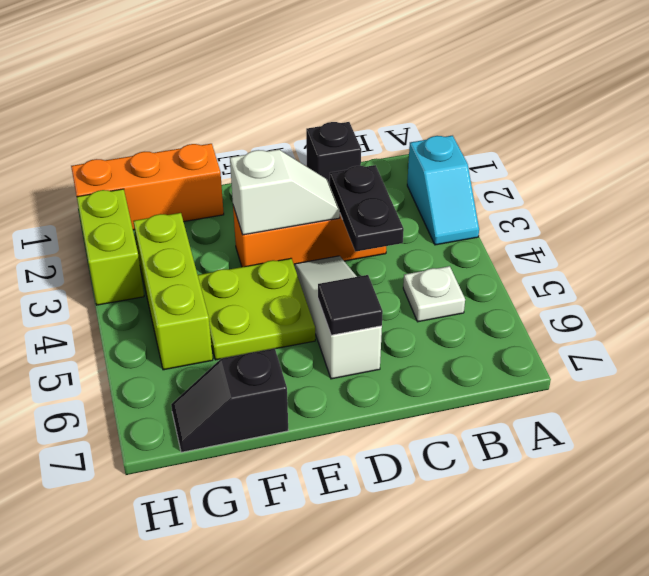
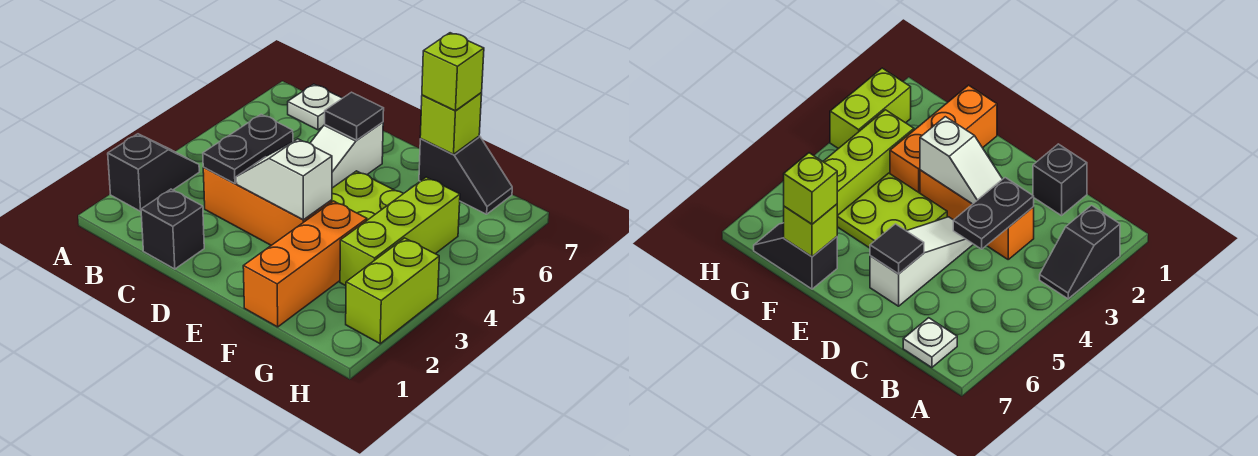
cyan slope A2:A3 level 1 top 2 -> black slope A2:A3 level 1 top 2
white plate B5 level 1 -> white plate B7 level 1
orange brick F1:H1 level 1 -> orange brick F1:F3 level 1
none -> lime brick F7 level 2
none -> lime brick F7 level 3

